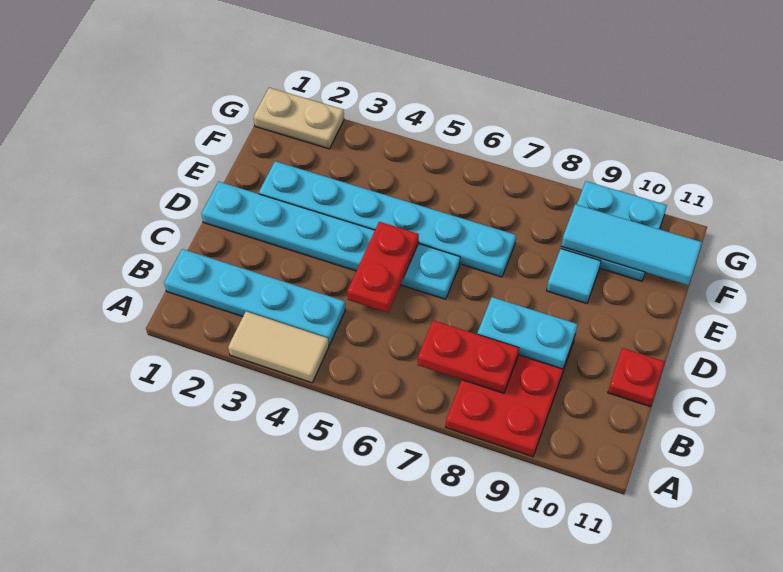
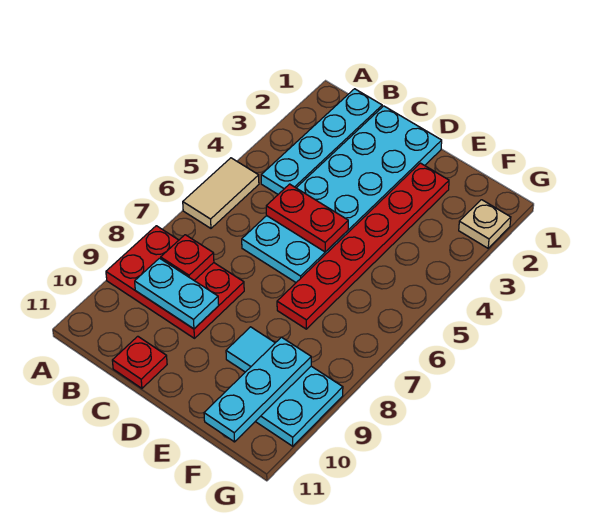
tan tile A3:A4 level 1 -> tan tile A5:A6 level 1
red plate B7:B8 level 2 -> red plate B8 level 2
cyan plate C8:C9 level 2 -> cyan plate B9:C9 level 2
cyan plate D1:D6 level 1 -> cyan plate C1:D6 level 1
cyan plate E2:E7 level 1 -> red plate E2:E7 level 1
cyan tile F9:F11 level 2 -> cyan plate F9:F11 level 2
tan plate G1:G2 level 1 -> tan plate G2 level 1

